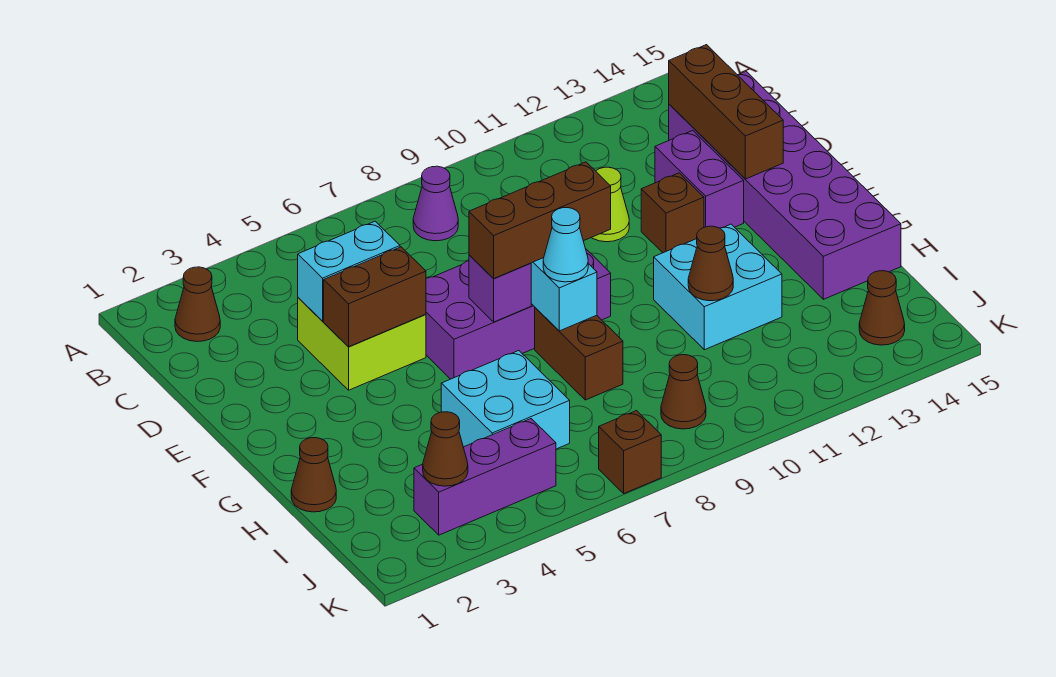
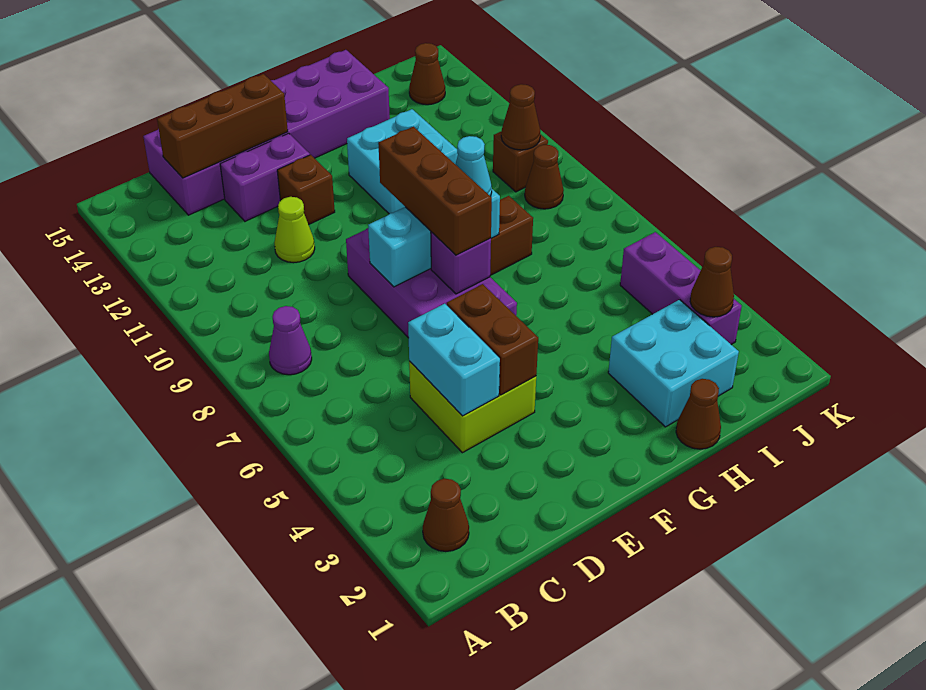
cyan brick H5:I6 level 1 -> cyan brick H2:I3 level 1
brown cone H11 level 2 -> brown cone J10 level 2
brown brick K7 level 1 -> brown brick J10 level 1

